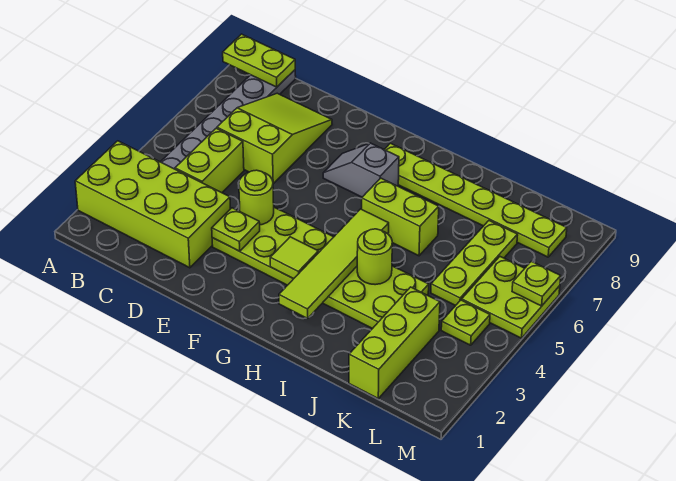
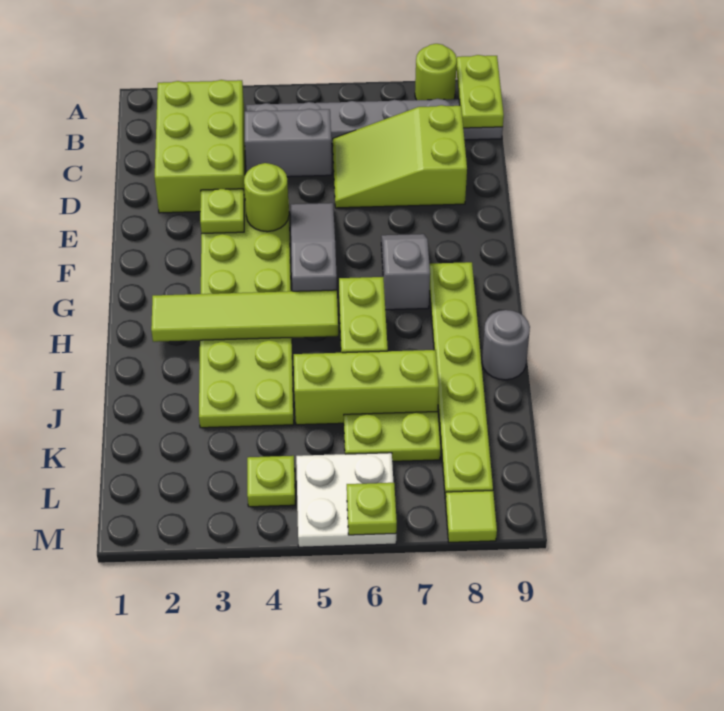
lime brick A2:D3 level 1 -> lime brick B2:D3 level 1
lime brick C4:C5 level 1 -> grey brick C4:C5 level 1
lime slope C6:D8 level 1 top 6 -> lime slope C6:D8 level 1 top 8
none -> grey slope E5:G5 level 1 top G
lime tile G3 level 2 -> lime tile M8 level 1
lime round brick I4 level 2 -> lime round brick A8 level 1
none -> grey round brick I9 level 1
lime brick K1:K3 level 1 -> lime brick J5:J7 level 1
lime plate K5:K7 level 1 -> lime plate K6:K7 level 1
lime plate L5:M6 level 1 -> white plate L5:M6 level 1

